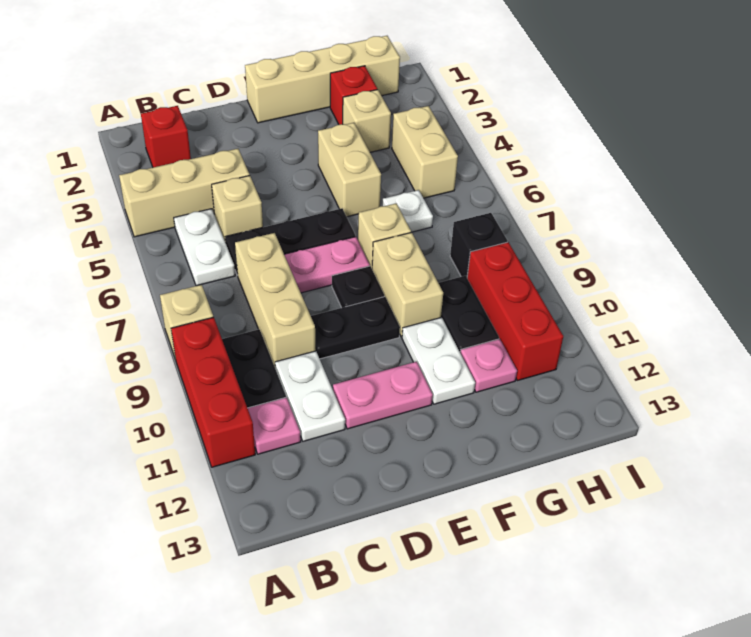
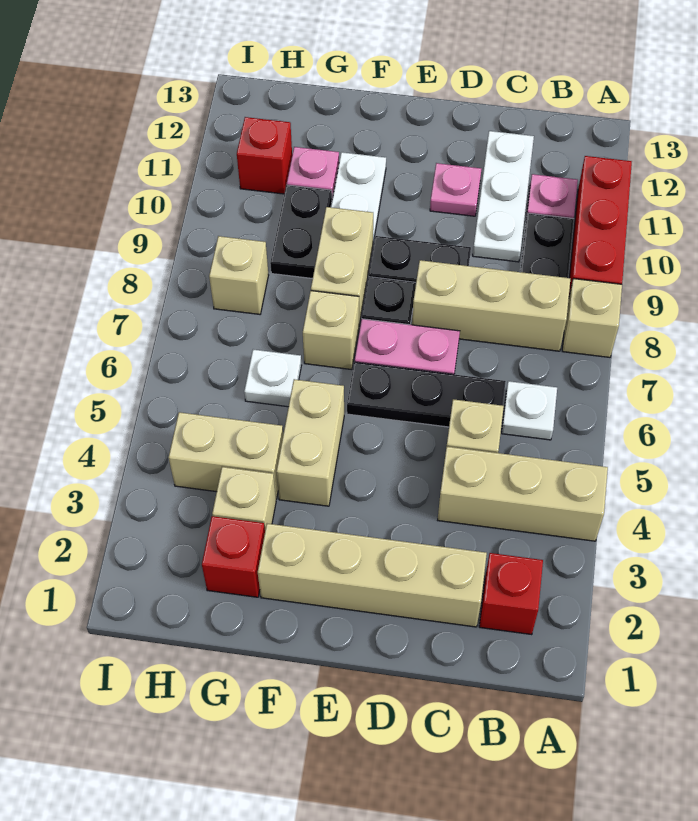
white plate B5:B6 level 1 -> white plate B6 level 1
tan brick C7:C9 level 1 -> tan brick B8:D8 level 1
white plate C10:C11 level 1 -> white plate C10:C12 level 1
pink plate D11:E11 level 1 -> pink plate D11 level 1
tan brick E1:H1 level 1 -> tan brick C2:F2 level 1
tan brick H4:H5 level 1 -> tan brick G4:H4 level 1
black brick H8 level 1 -> tan brick H8 level 1
red brick H9:H11 level 1 -> red brick H11 level 1

